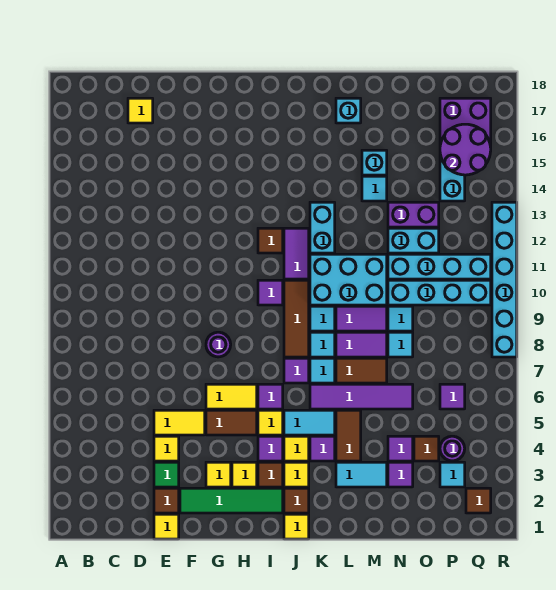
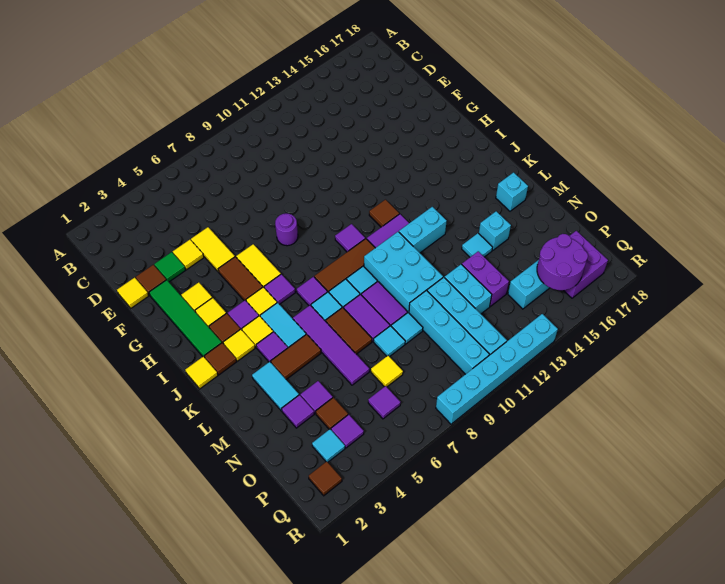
yellow tile D17 level 1 -> yellow tile O7 level 1
purple round brick P4 level 1 -> purple tile P4 level 1

